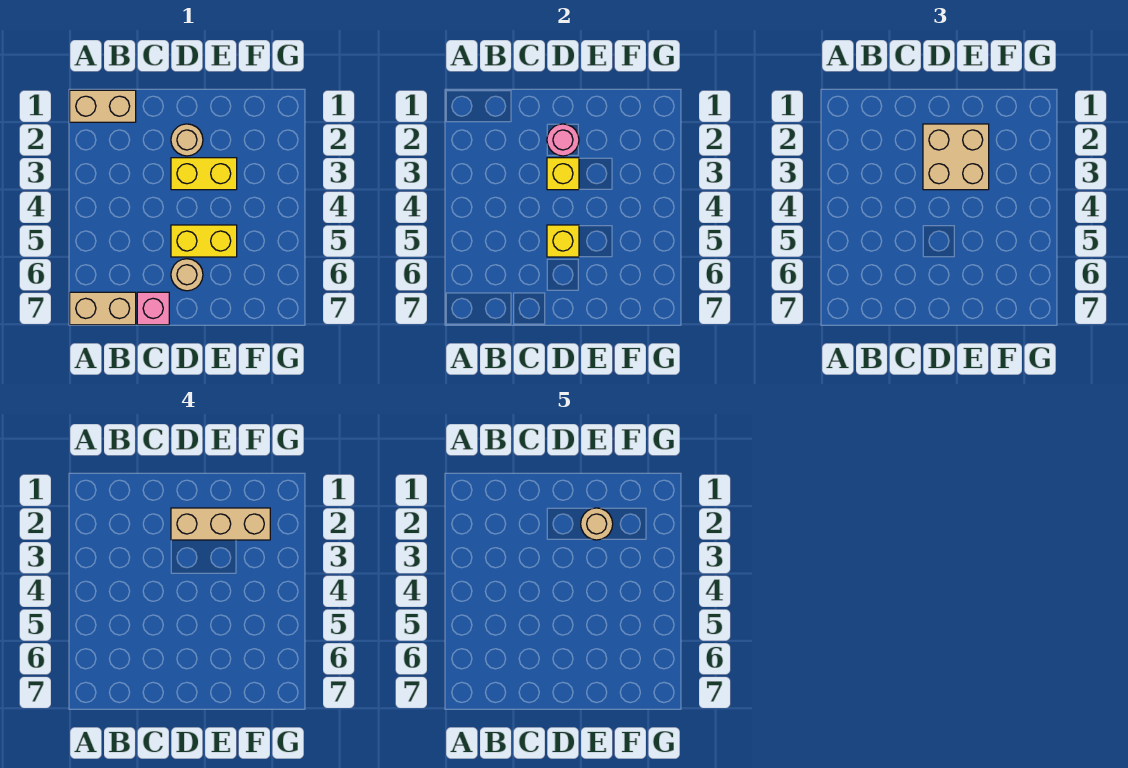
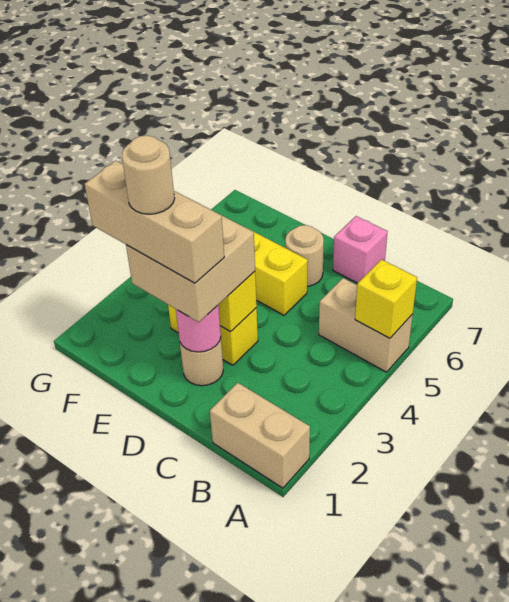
tan brick A7:B7 level 1 -> tan brick A5:B5 level 1
yellow brick D5 level 2 -> yellow brick A5 level 2

